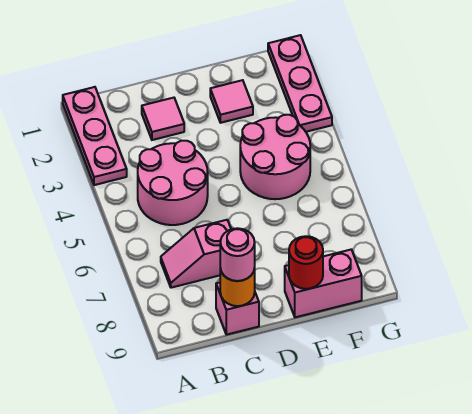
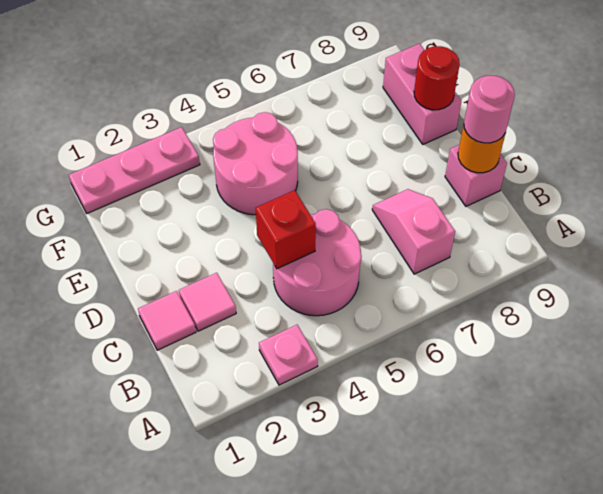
pink plate A1:A3 level 1 -> pink plate A3 level 1
pink slope B7:C7 level 1 top C -> pink slope B7:C7 level 1 top B
none -> red brick C4 level 2
pink tile E2 level 1 -> pink tile C1 level 1

